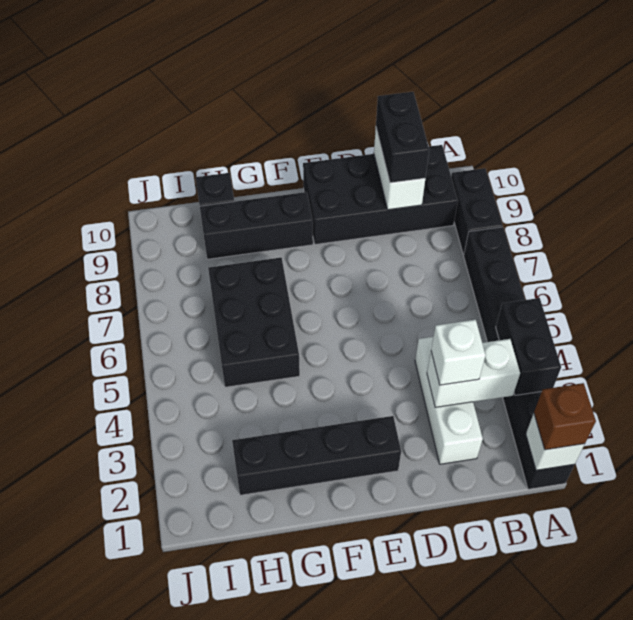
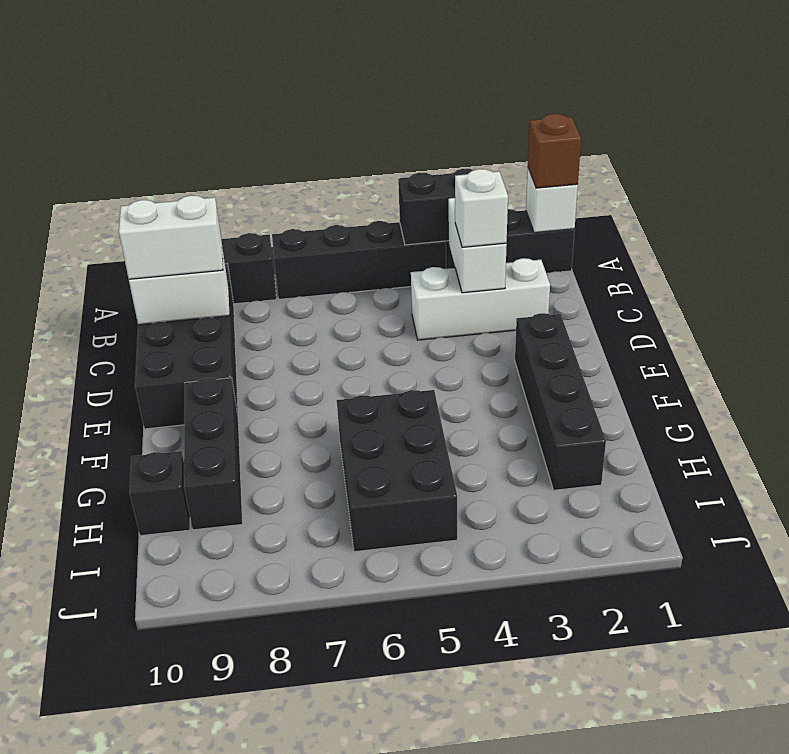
black brick C9:C10 level 3 -> white brick C9:C10 level 3
black brick G5:H7 level 1 -> black brick G5:I6 level 1

